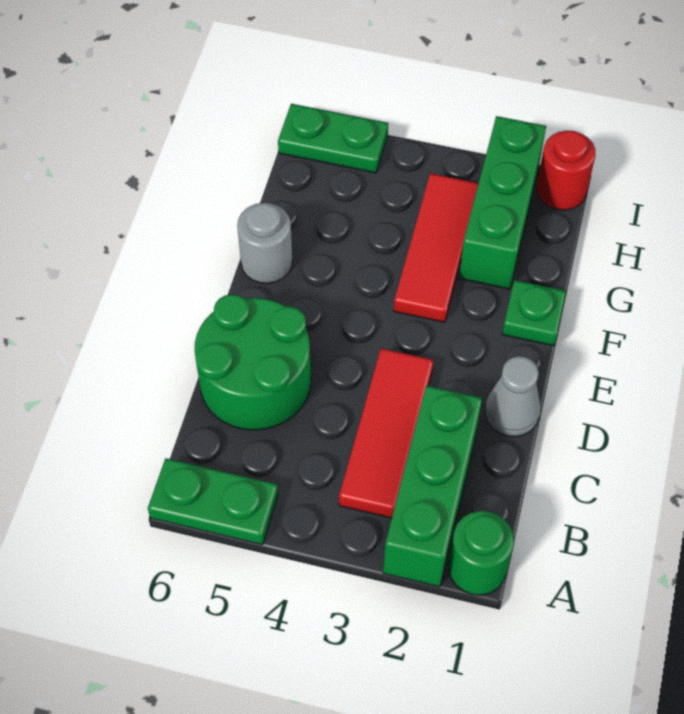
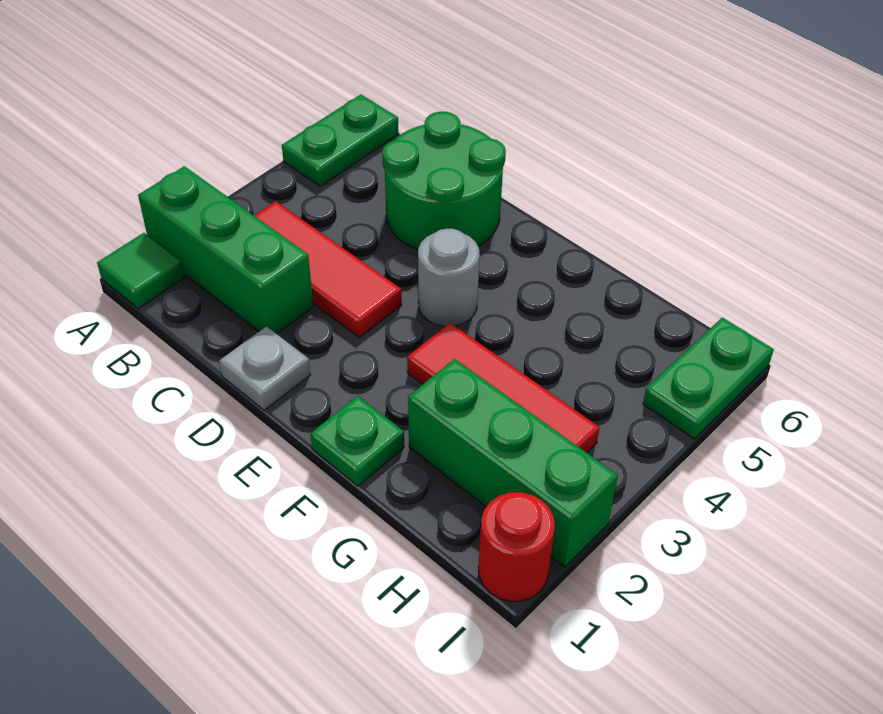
green round brick A1 level 1 -> green tile A1 level 1
grey cone D1 level 1 -> grey plate D1 level 1
grey round brick F6 level 1 -> grey round brick E4 level 1

